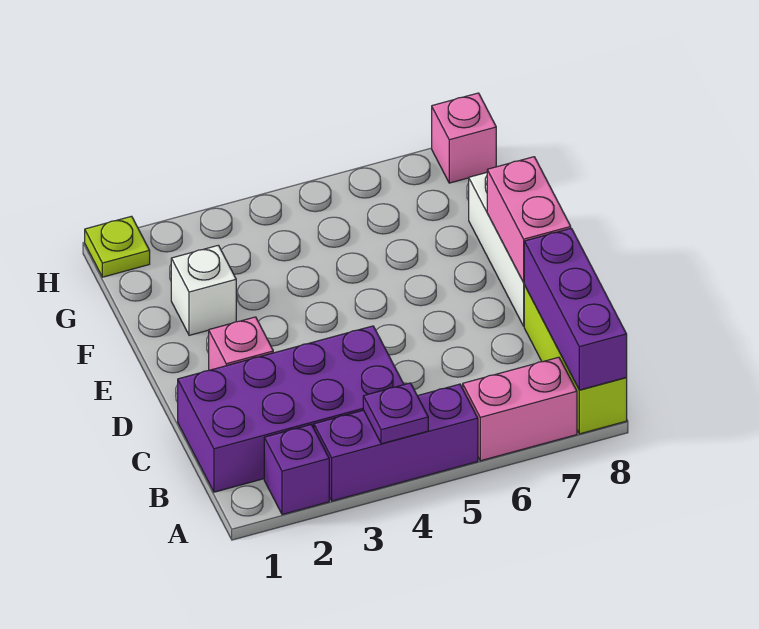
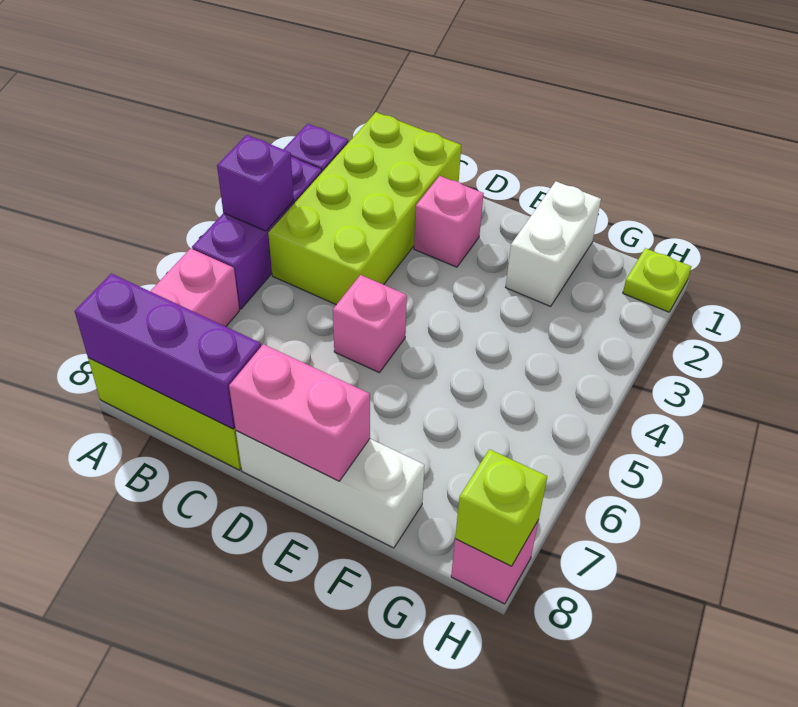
purple plate A4 level 2 -> purple brick A4 level 2
purple brick B1:C4 level 1 -> lime brick B1:C4 level 1
none -> pink brick D5 level 1
white brick F2 level 1 -> white brick F1:F2 level 1
none -> lime brick H8 level 2

